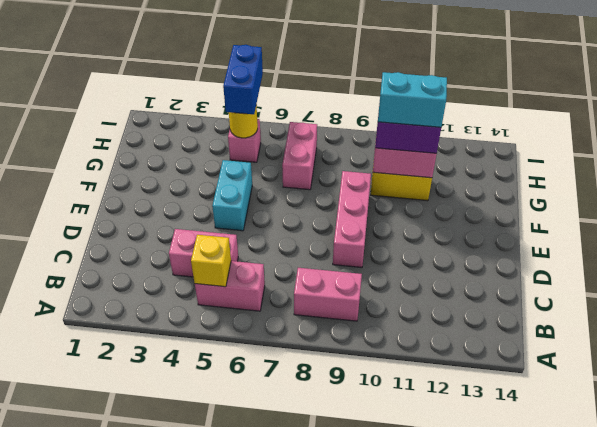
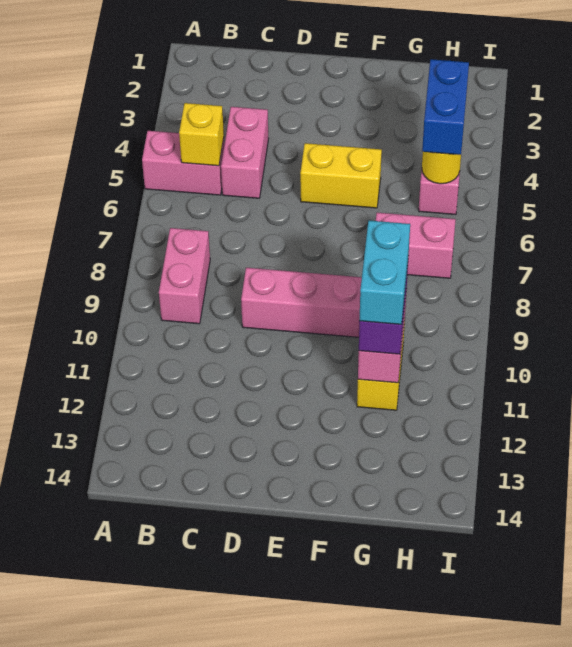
pink brick B5:B6 level 1 -> pink brick A5:B5 level 1
cyan brick E5:F5 level 1 -> yellow brick E5:F5 level 1
blue brick H5:I5 level 3 -> blue brick H4:H5 level 3

